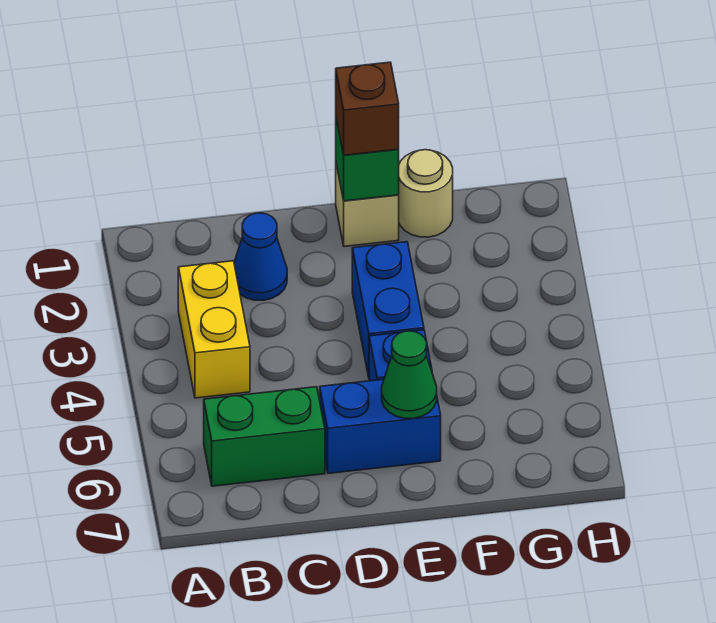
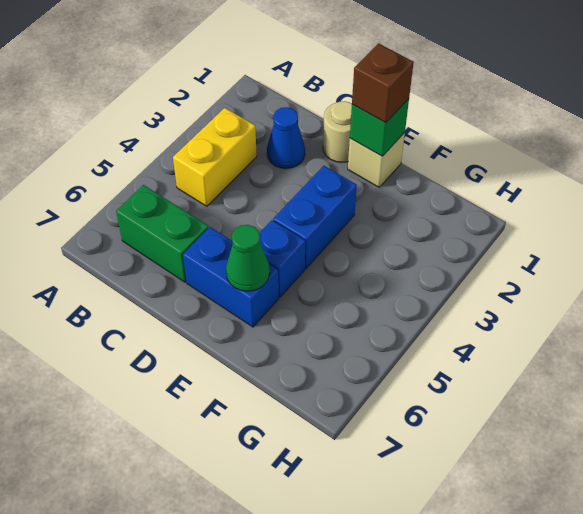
tan round brick F1 level 1 -> tan round brick D1 level 1

